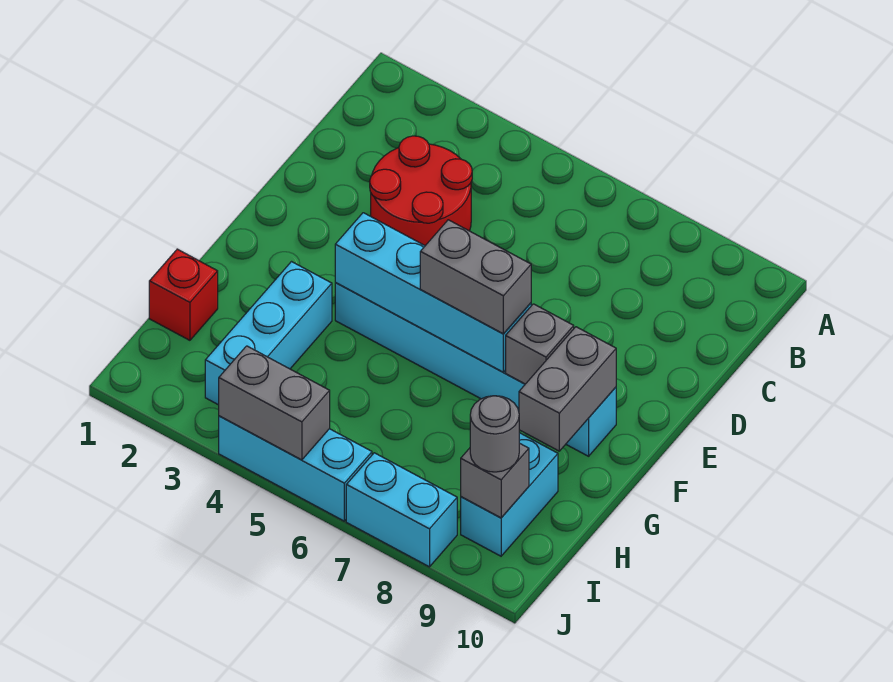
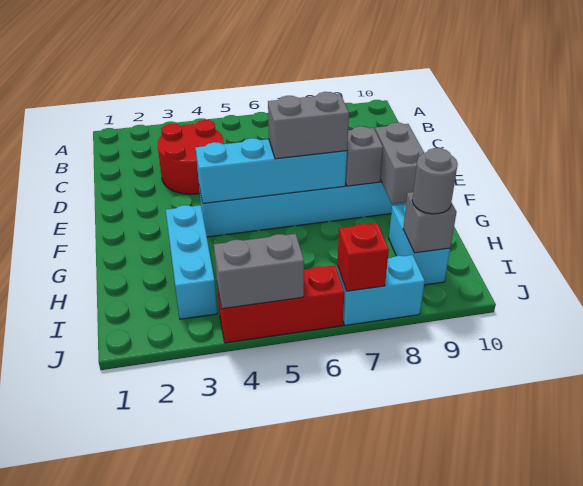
red brick H1 level 1 -> red brick J7 level 2
cyan brick J4:J6 level 1 -> red brick J4:J6 level 1

